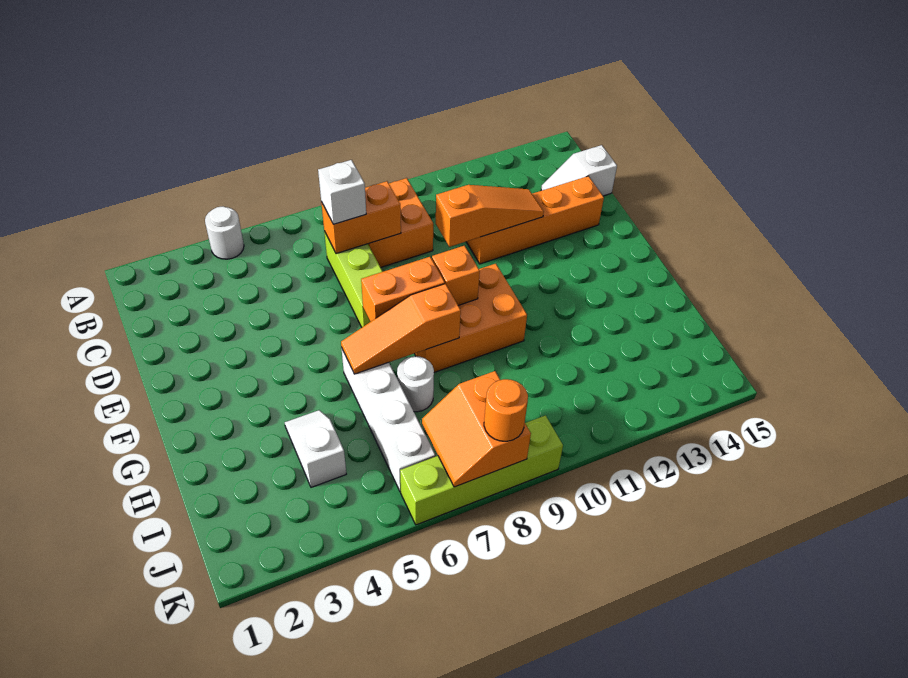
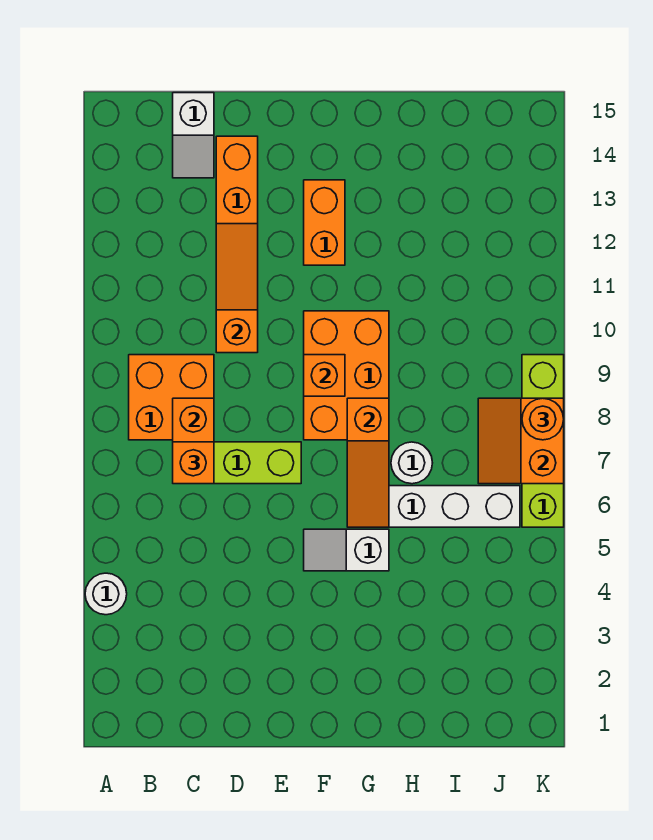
white brick C7 level 3 -> orange brick C7 level 3
orange brick F7:F8 level 2 -> orange brick F12:F13 level 1
white slope H4:I4 level 1 top I -> white slope F5:G5 level 1 top G
orange slope J7:K8 level 2 top 8 -> orange slope J7:K8 level 2 top K

